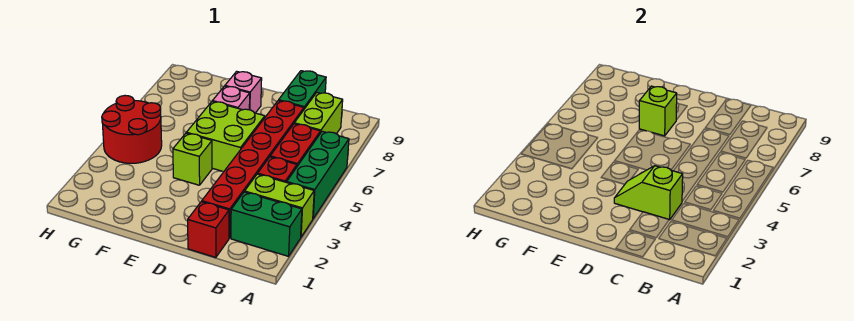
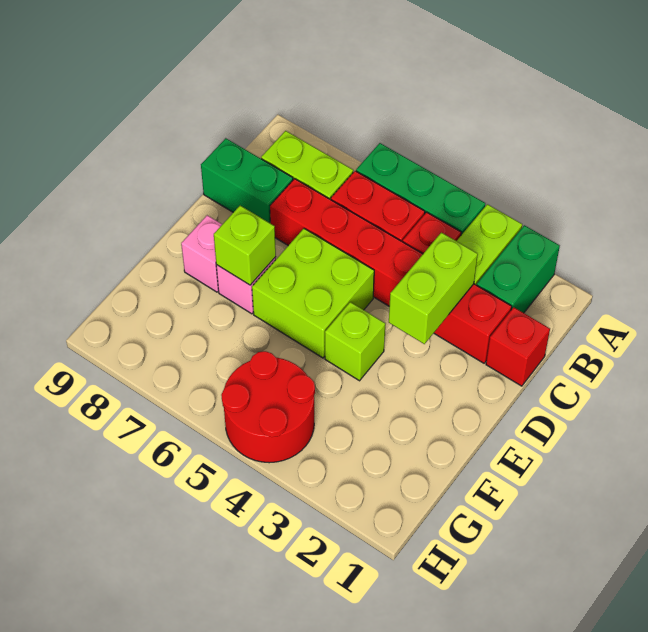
lime slope C3:D3 level 2 top C -> lime brick C3:D3 level 2

